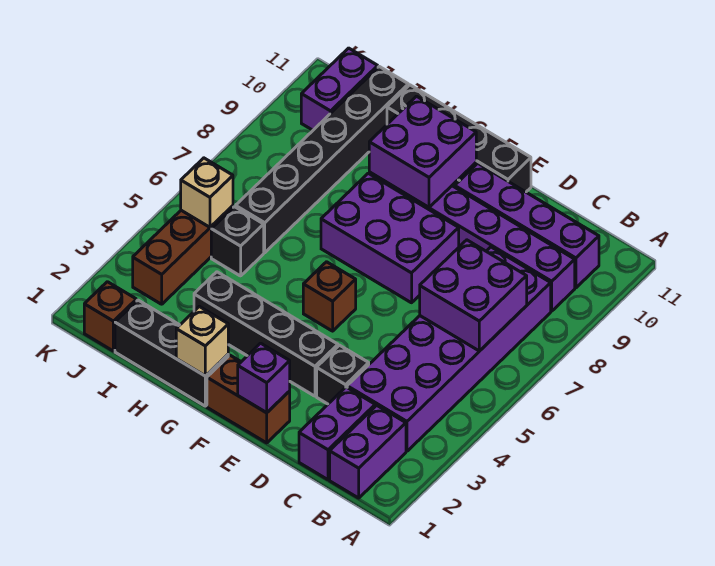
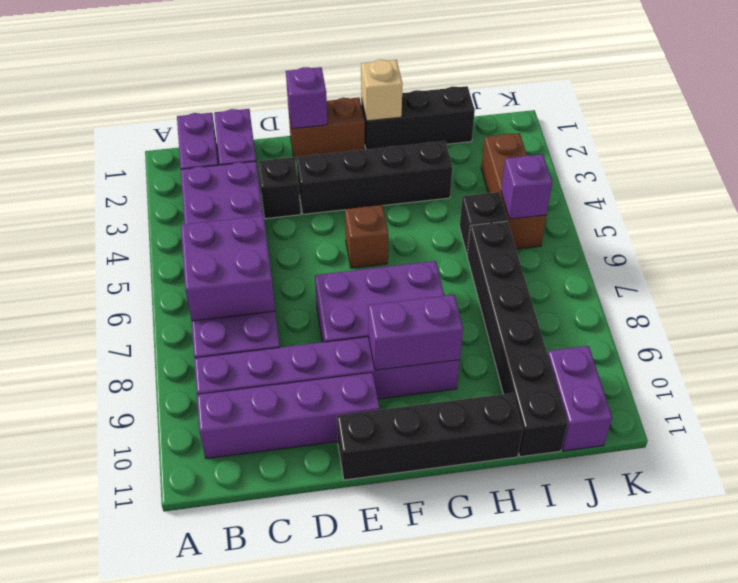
purple brick F9:G10 level 2 -> purple brick F9:G9 level 2
brown brick J1 level 1 -> none
tan brick J5 level 2 -> purple brick J5 level 2

